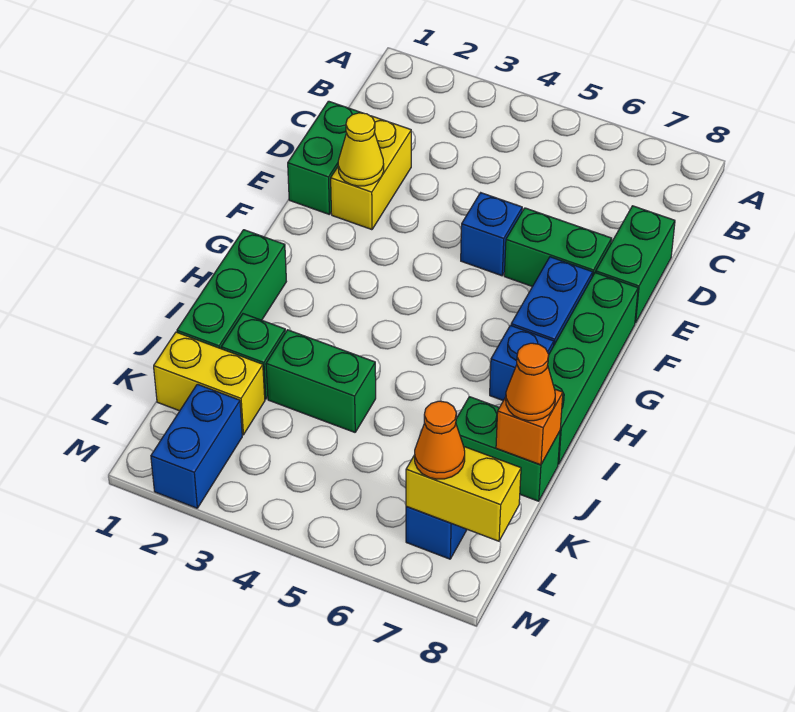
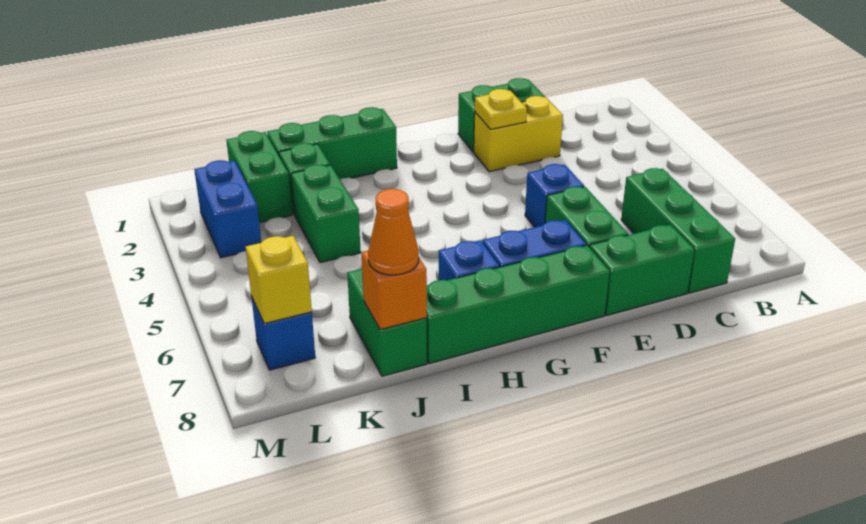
none -> green brick C6:C8 level 1
yellow cone E2 level 2 -> yellow plate E2 level 2
yellow brick K1:K2 level 1 -> green brick K1:K2 level 1
blue brick L2:M2 level 1 -> blue brick L2:L3 level 1
yellow brick L7:L8 level 2 -> yellow brick L7 level 2
orange cone L7 level 3 -> none

